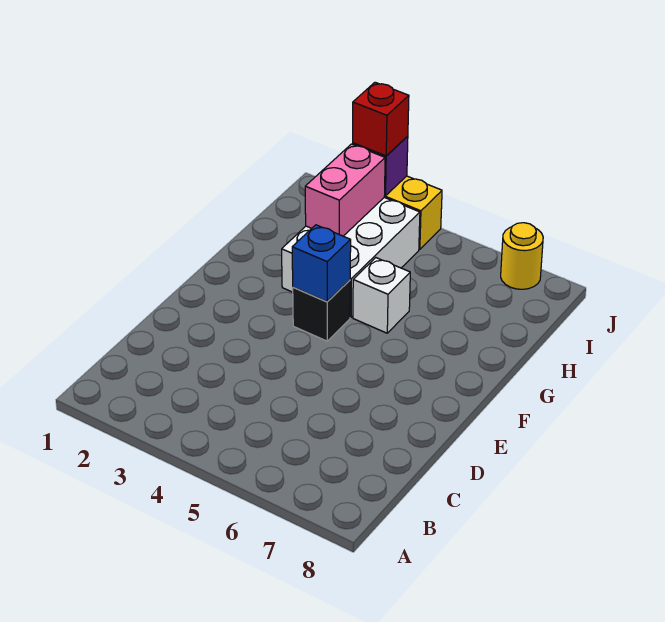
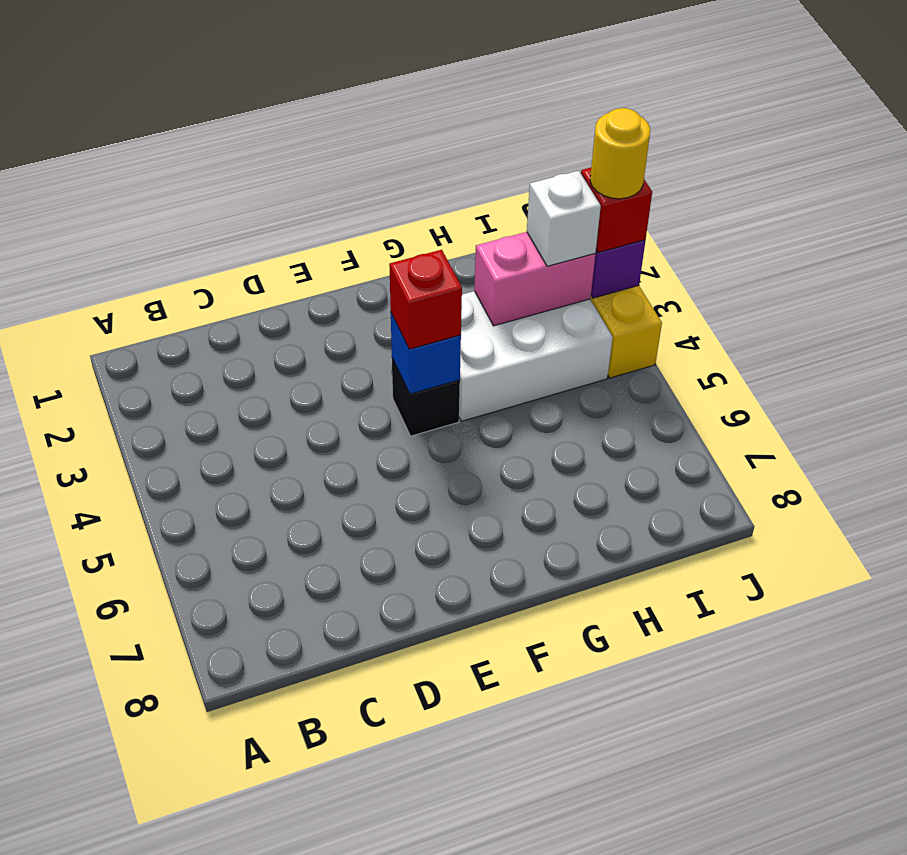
none -> red brick F4 level 3
white brick G5 level 1 -> white brick I3 level 3
yellow round brick J7 level 1 -> yellow round brick J3 level 4

